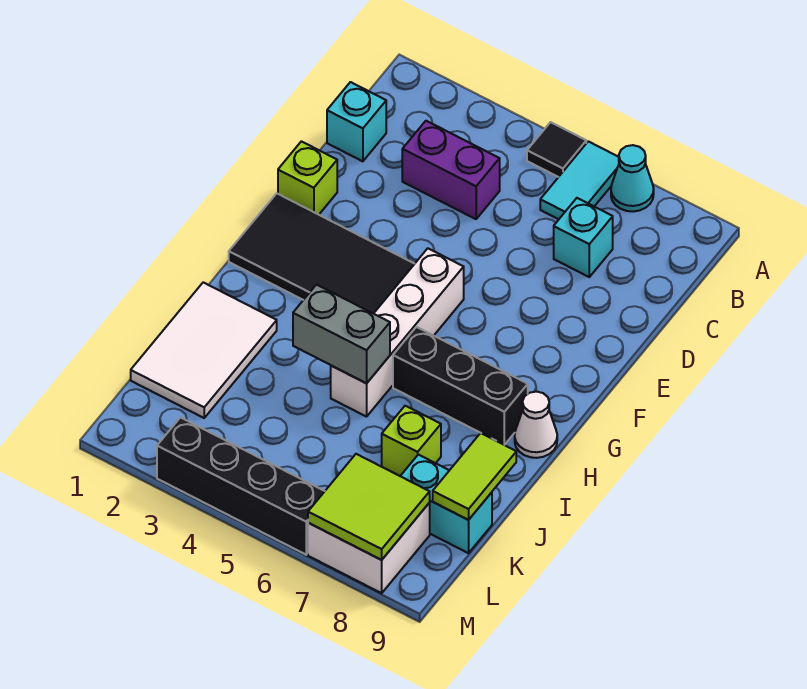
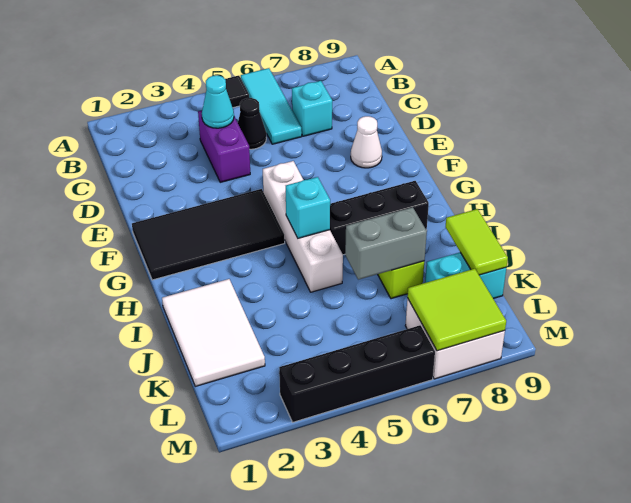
cyan tile A6:B6 level 1 -> cyan tile A6:C6 level 1
cyan cone A7 level 1 -> cyan cone C4 level 2
cyan brick C1 level 1 -> cyan brick H5 level 2
purple brick C3:C4 level 1 -> purple brick C4:D4 level 1
none -> black cone C5 level 1
lime brick E1 level 1 -> none
white cone H9 level 1 -> white cone E8 level 1
grey brick I4:I5 level 2 -> grey brick J6:J7 level 2

